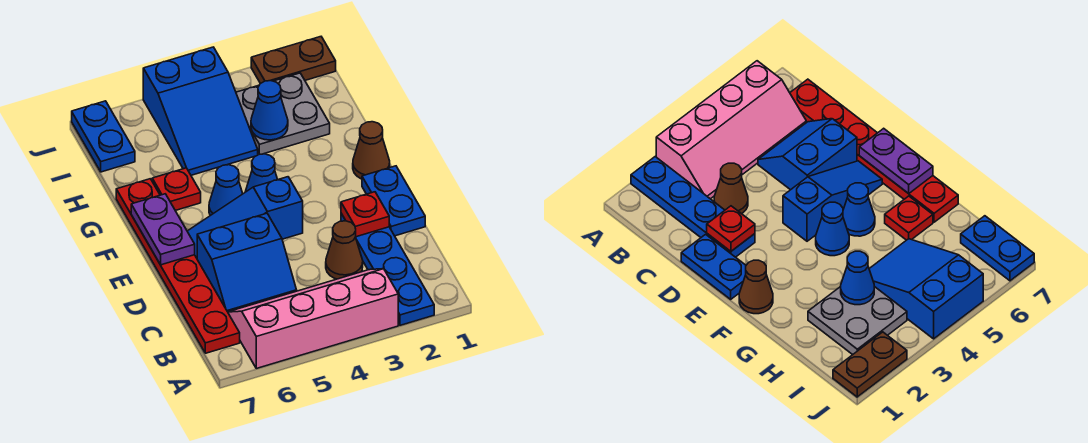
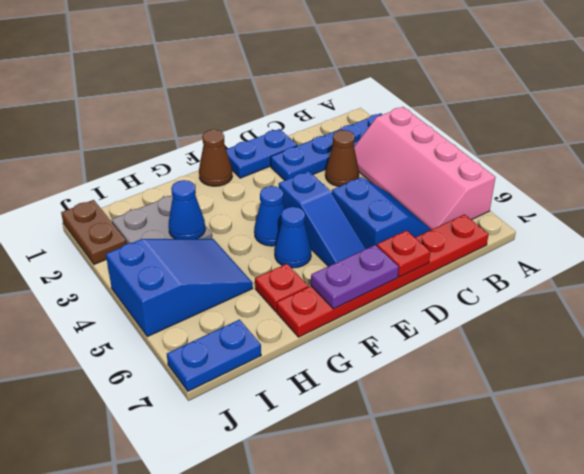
red plate D2 level 2 -> red plate D7 level 2

